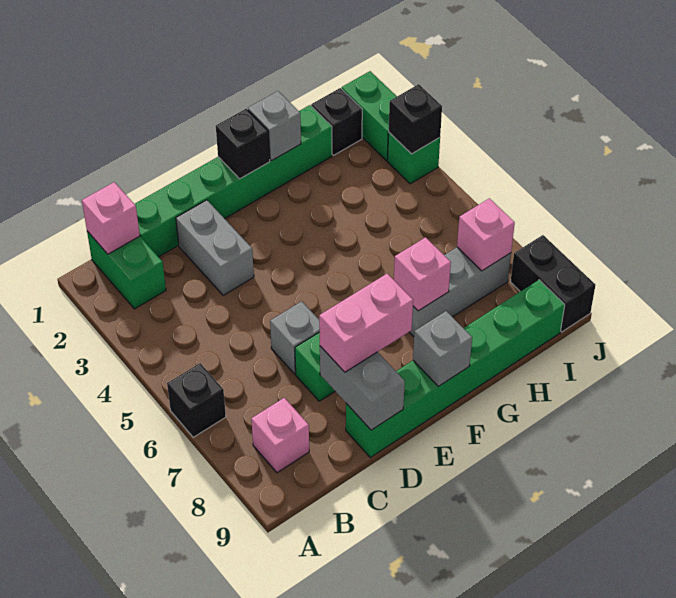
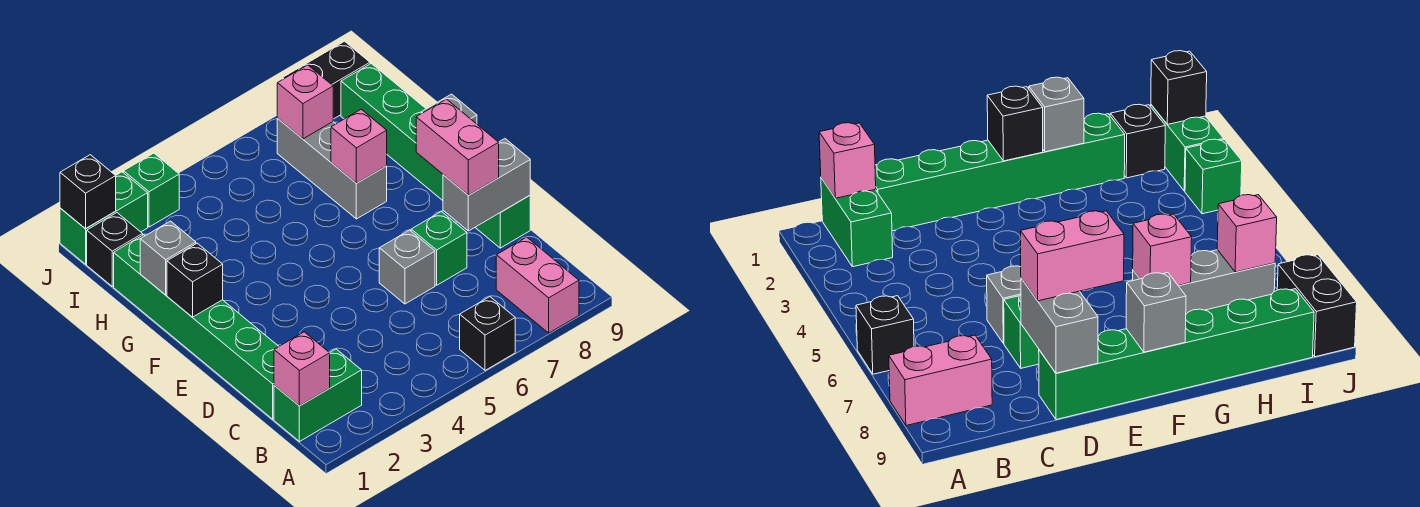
pink brick B8 level 1 -> pink brick A8:B8 level 1
grey brick D2:D3 level 1 -> none
black brick J3 level 2 -> black brick J1 level 2

